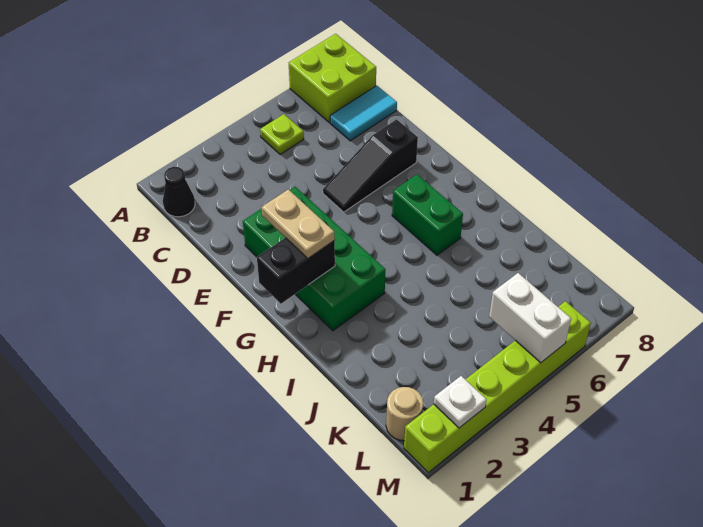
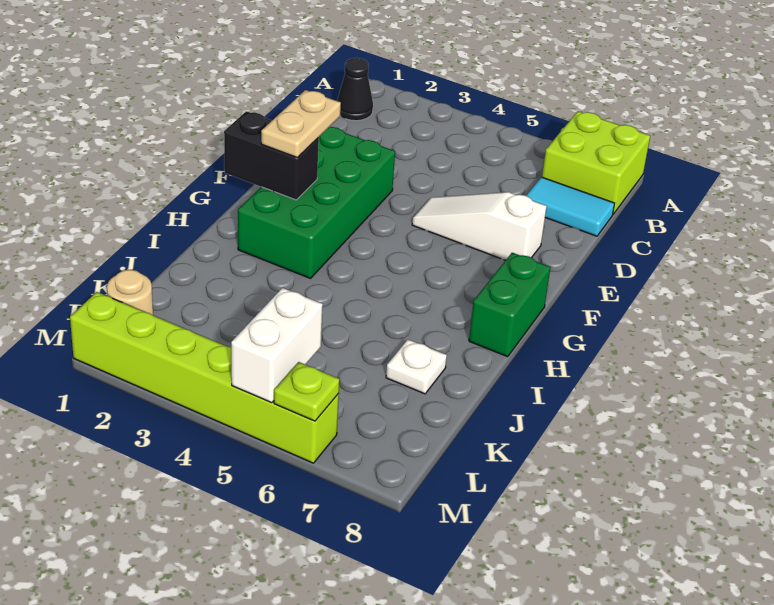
lime plate B5 level 1 -> lime plate M6 level 2
black slope E5:E7 level 1 top 7 -> white slope E5:E7 level 1 top 7
green brick G6:H6 level 1 -> green brick G8:H8 level 1
white plate M2 level 2 -> white plate J7 level 1

